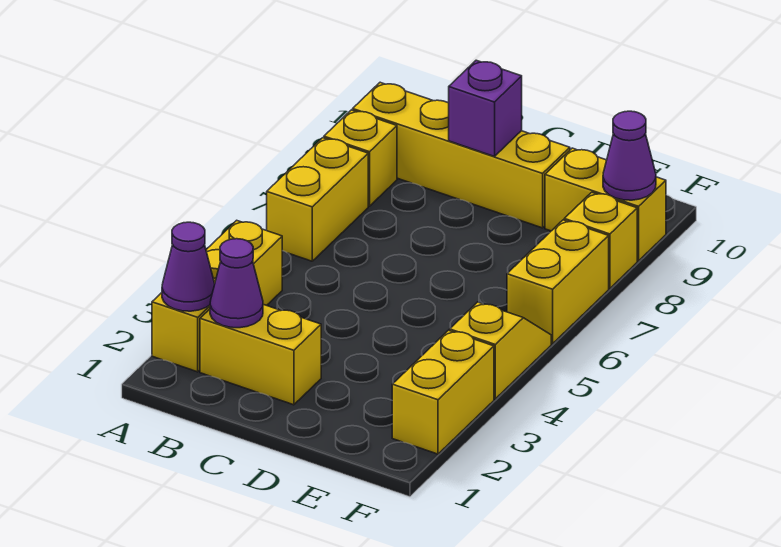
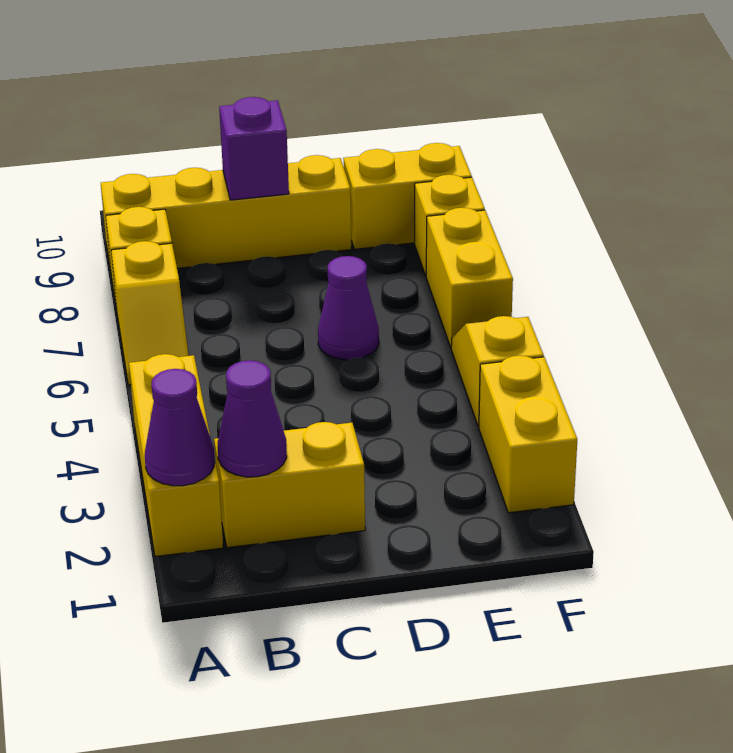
yellow brick A6:A7 level 1 -> yellow slope A6:A7 level 1 top 7
purple cone F9 level 2 -> purple cone D6 level 1

